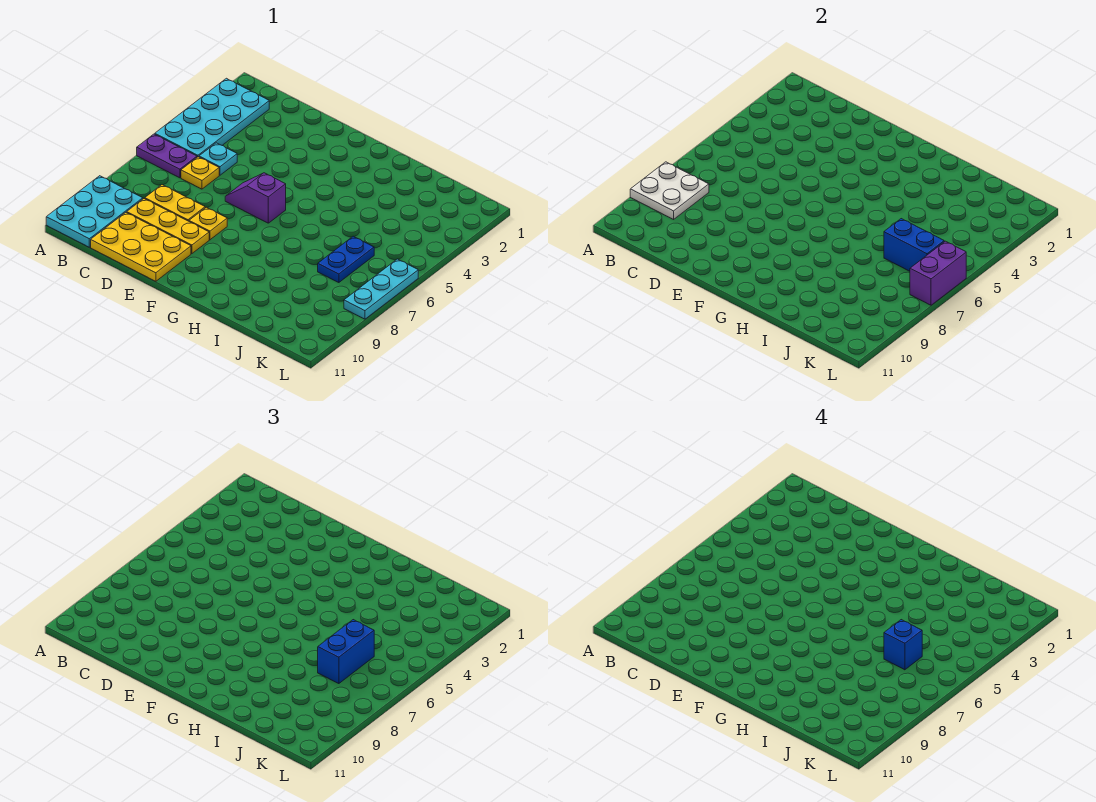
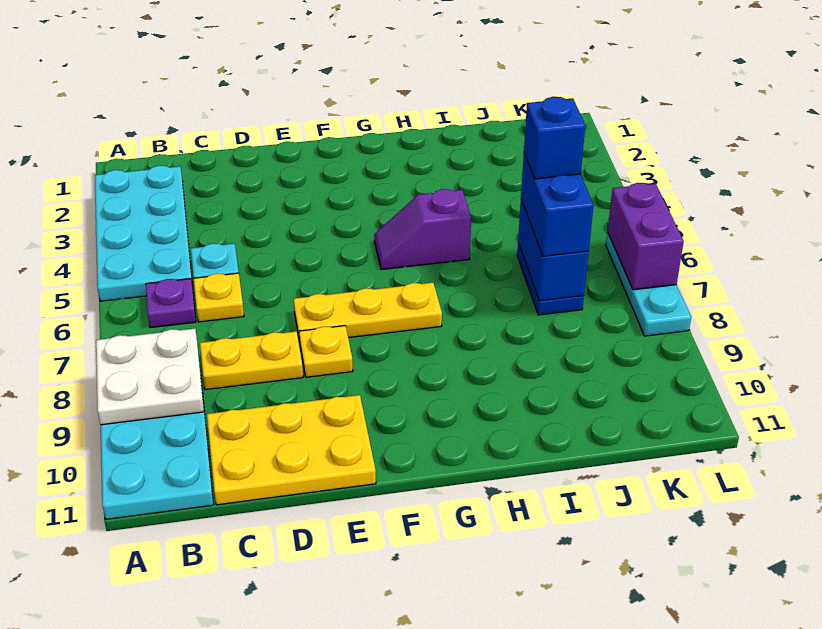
purple plate A6:B6 level 1 -> purple plate B6 level 1
yellow plate C9:E9 level 1 -> yellow plate E7:G7 level 1
purple slope E6:F6 level 1 top F -> purple slope G5:H5 level 1 top H
blue brick J6:K6 level 2 -> blue brick J6:J7 level 2

